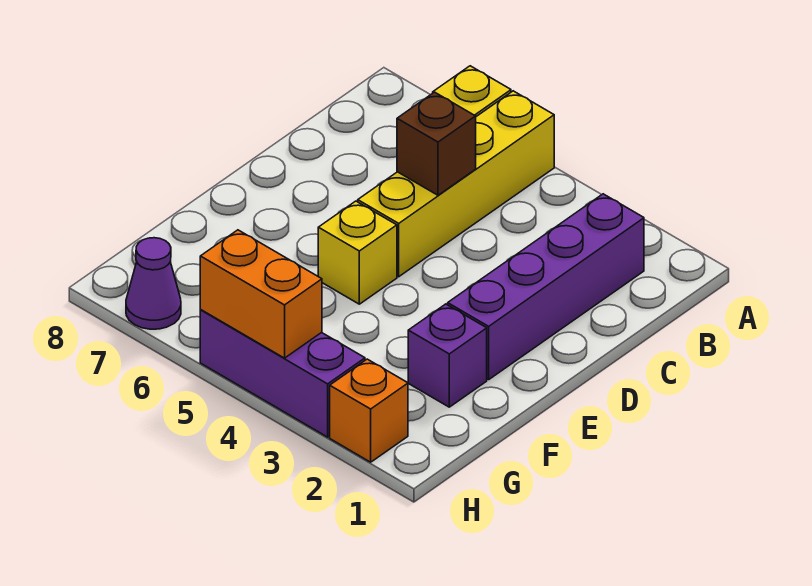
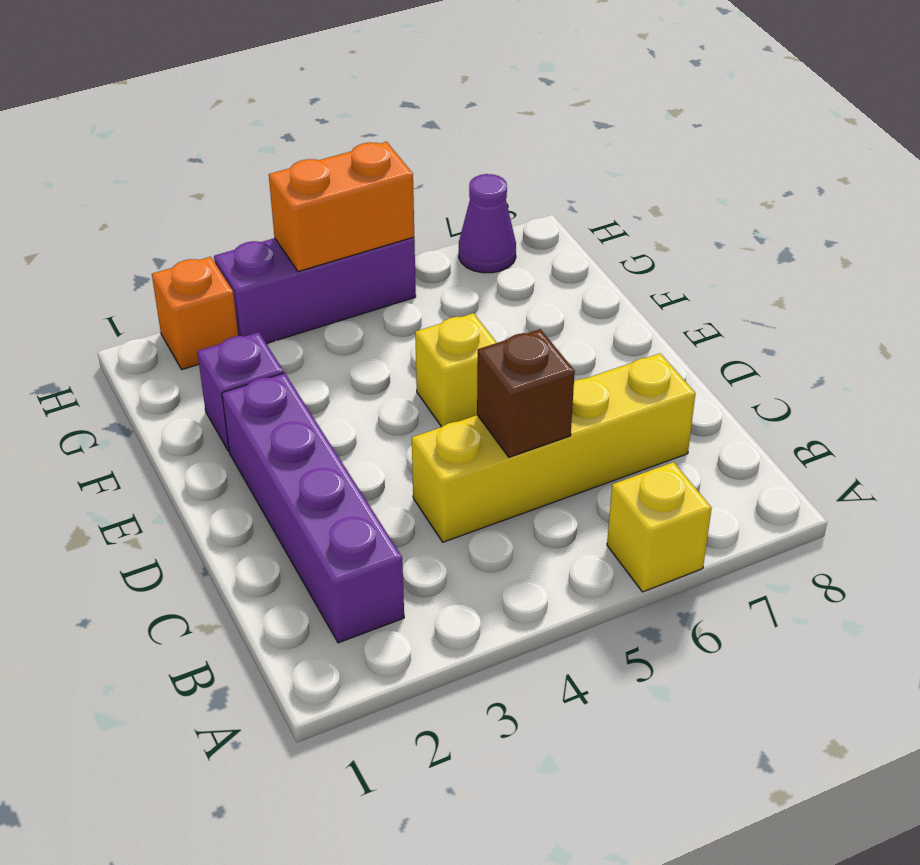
yellow brick A5:D5 level 1 -> yellow brick C4:C7 level 1

